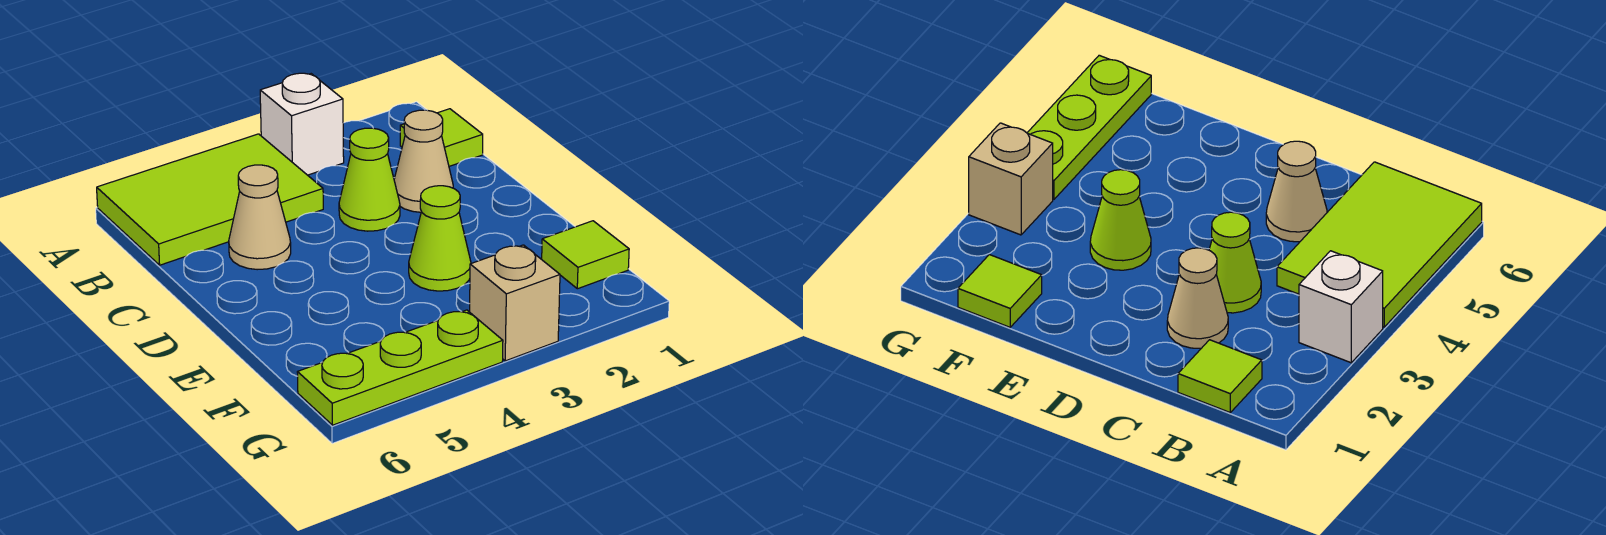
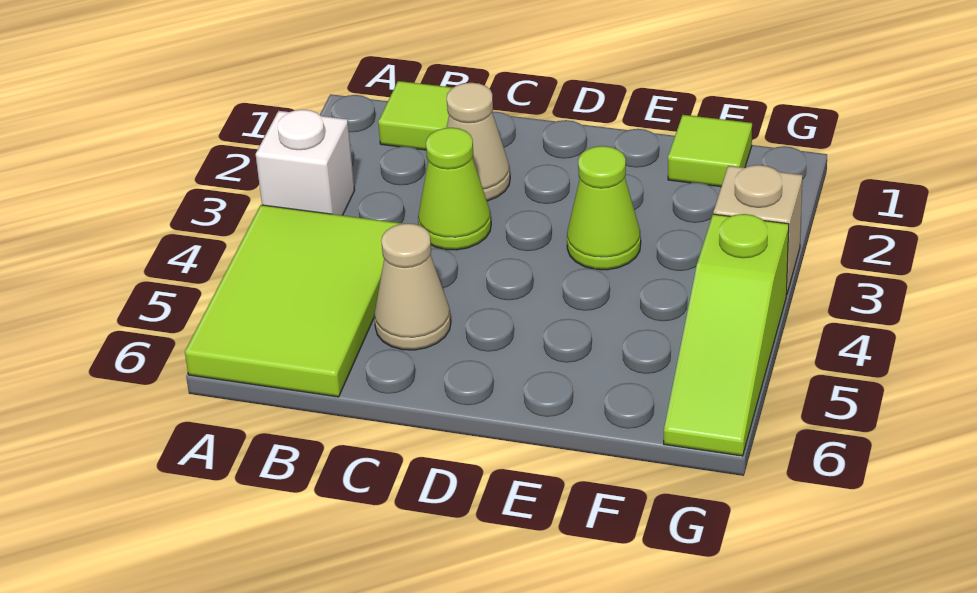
lime plate G4:G6 level 1 -> lime slope G4:G6 level 1 top 4

